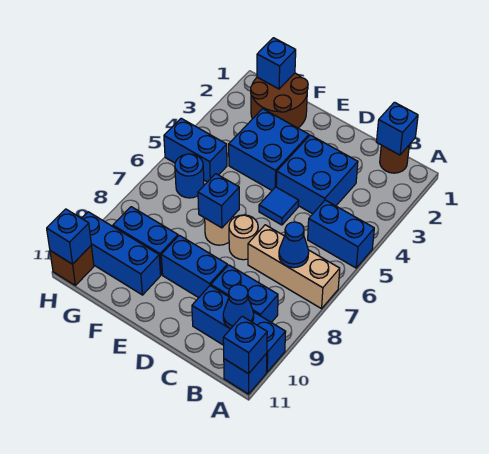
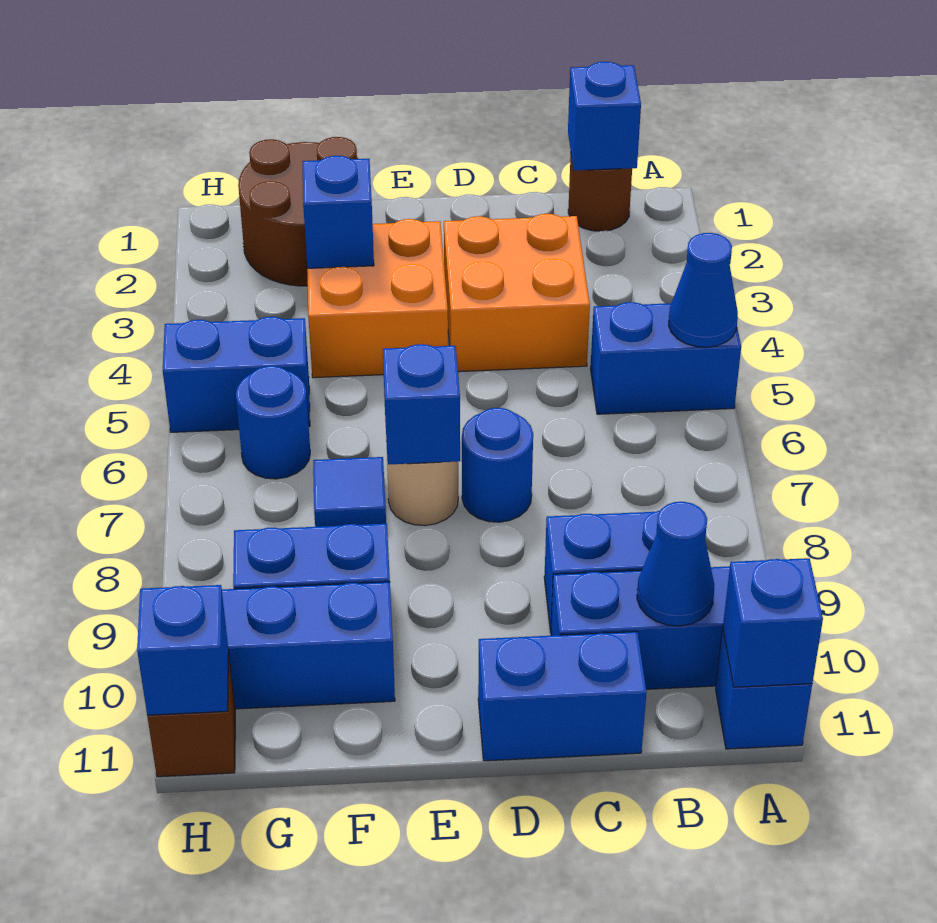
tan brick A7:C7 level 1 -> none
blue cone B7 level 2 -> blue cone A5 level 2
blue brick C3:D4 level 1 -> orange brick C3:D4 level 1
blue tile D5 level 1 -> blue tile F7 level 1
tan round brick D7 level 1 -> blue round brick D7 level 1
blue brick D9:E9 level 1 -> blue brick C11:D11 level 1
blue brick E3:F4 level 1 -> orange brick E3:F4 level 1
blue brick G1 level 2 -> blue brick F3 level 2

